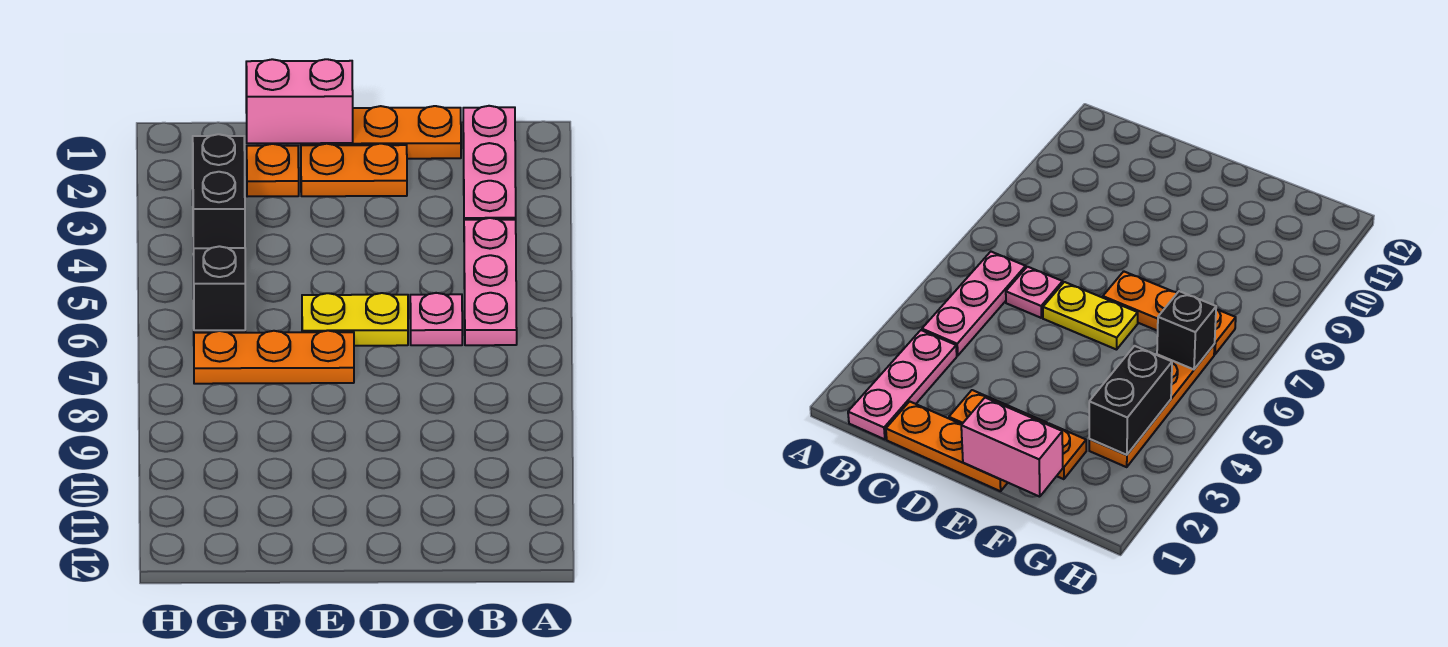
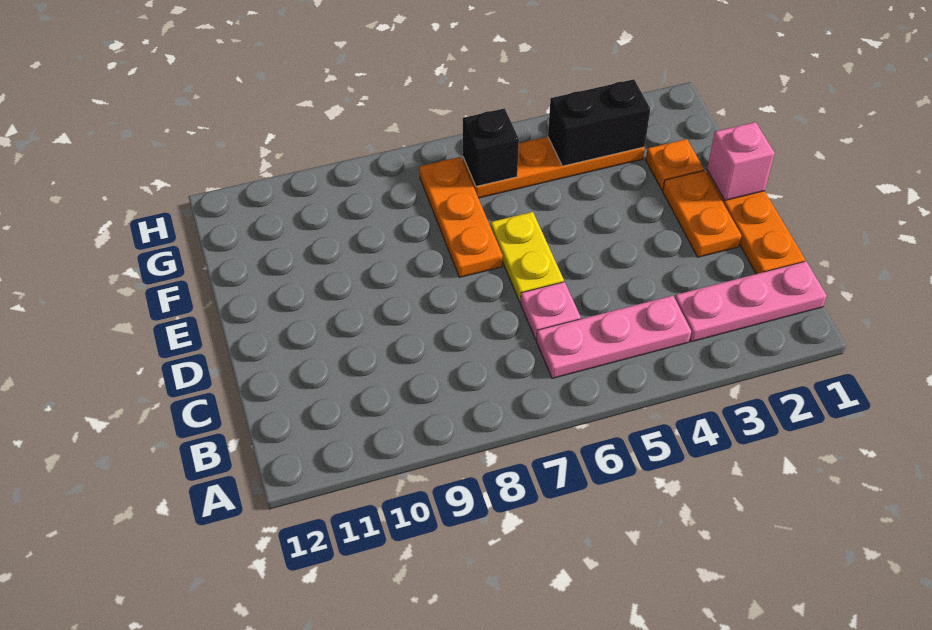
pink brick E1:F1 level 2 -> pink brick E1 level 2

